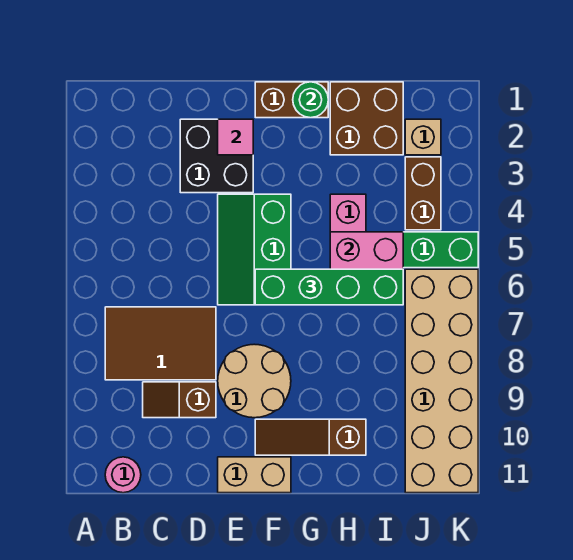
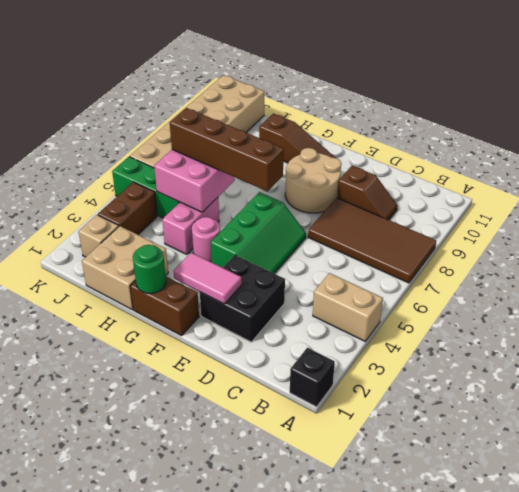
none -> black brick A1 level 1
brown tile B7:D8 level 1 -> brown tile A7:D8 level 1
pink round brick B11 level 1 -> pink round brick G4 level 1
pink tile E2 level 2 -> pink tile E2:F2 level 2
tan brick E11:F11 level 1 -> tan brick A4:B4 level 1
green brick F6:I6 level 3 -> brown brick F6:I6 level 3
brown brick H1:I2 level 1 -> tan brick H1:I2 level 1

